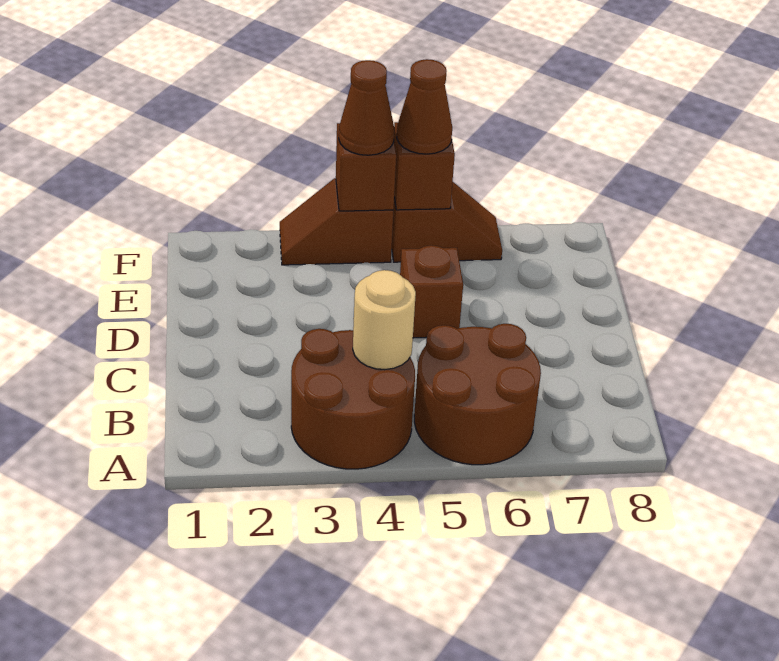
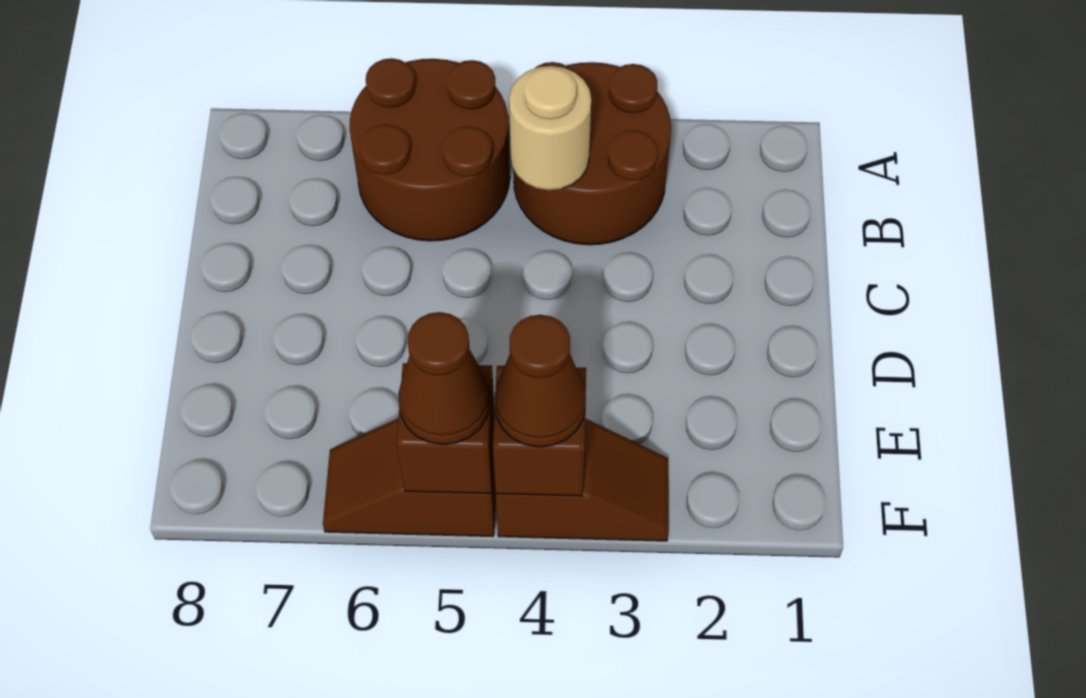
brown brick D5 level 1 -> none

